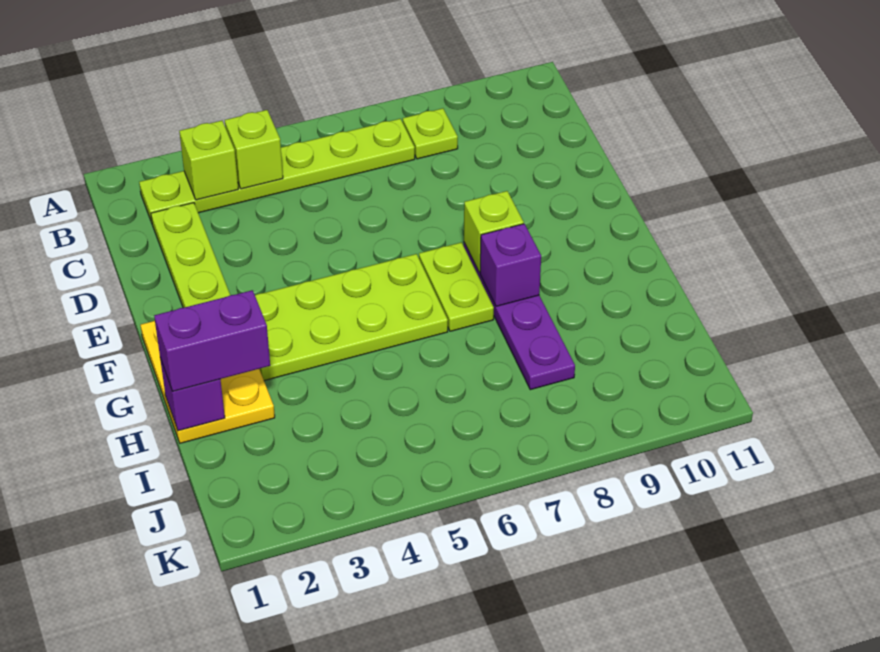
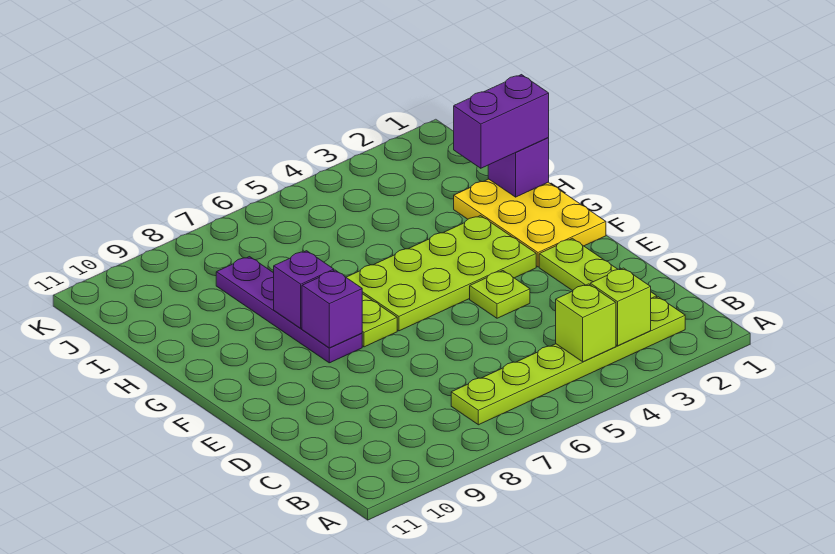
lime plate B8 level 1 -> lime plate E4 level 1
lime brick F8 level 2 -> purple brick F8 level 2

